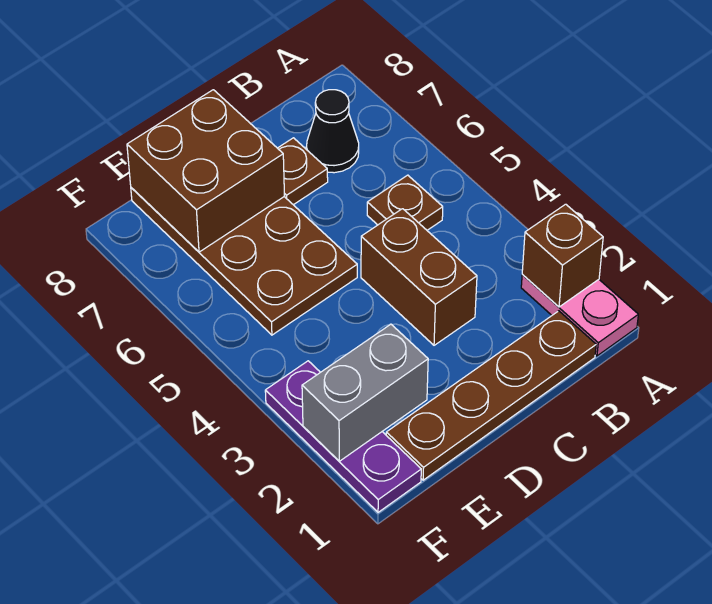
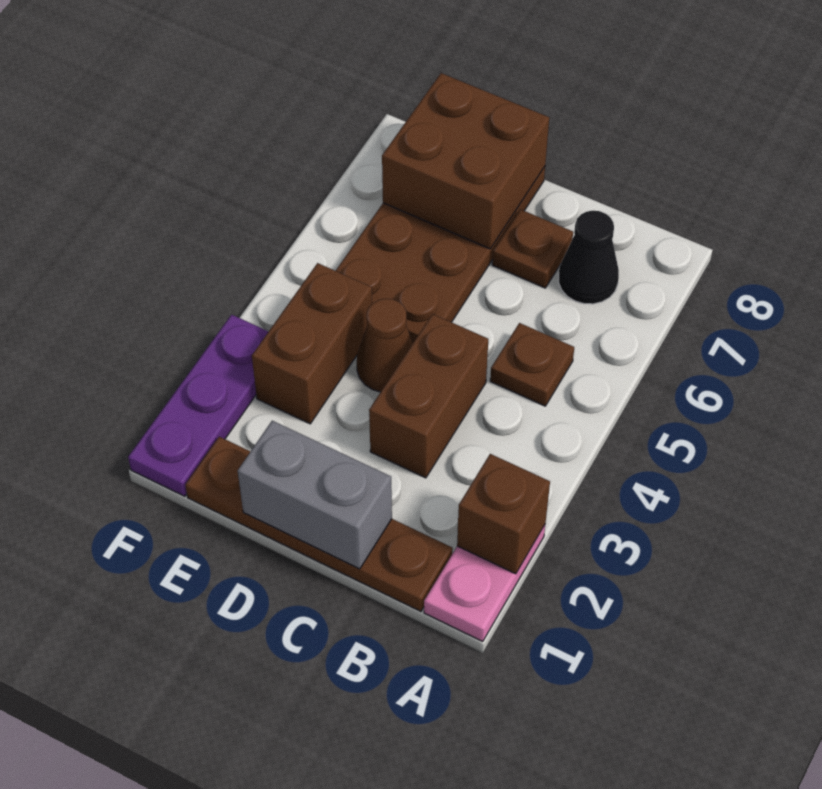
none -> brown cone D4 level 1
grey brick E2:F2 level 2 -> grey brick C1:D1 level 2
none -> brown brick E3:E4 level 1

